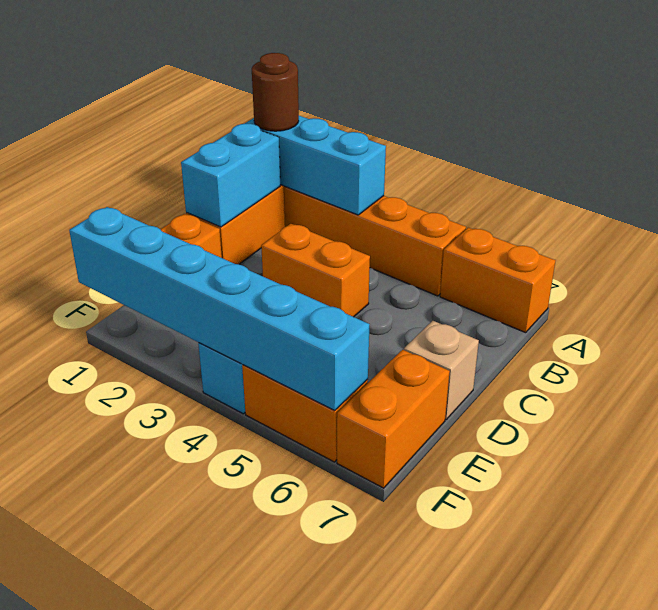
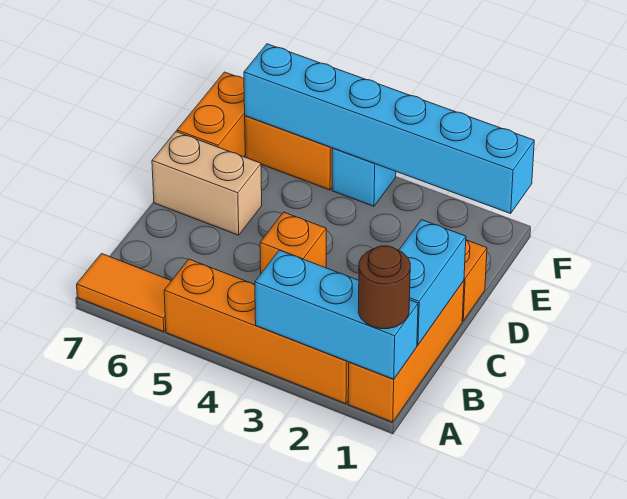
orange brick A6:A7 level 1 -> orange tile A6:A7 level 1
orange brick C3:C4 level 1 -> orange brick C4 level 1
tan brick D7 level 1 -> tan brick D6:D7 level 1

